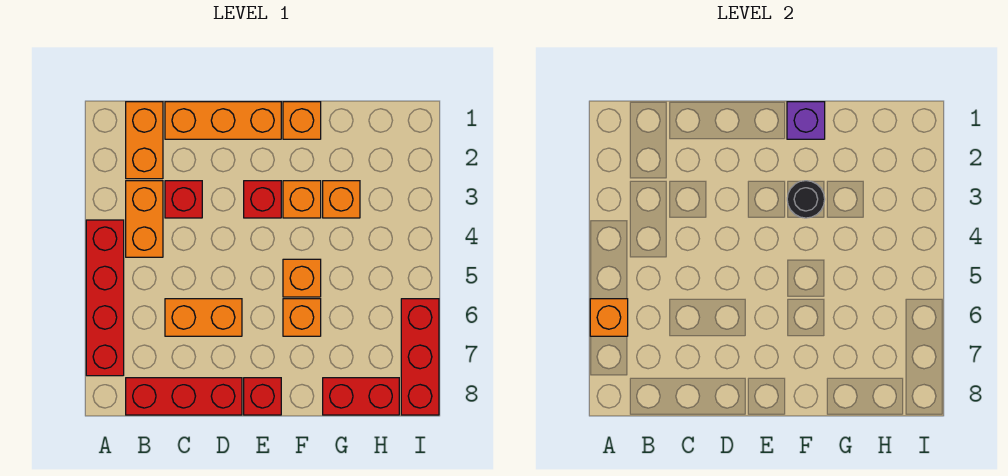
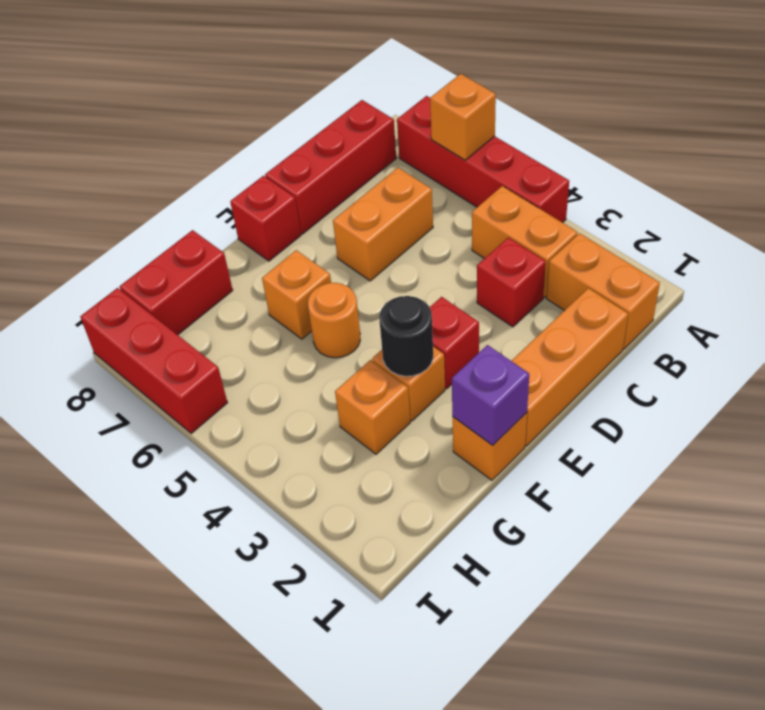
orange brick F5 level 1 -> orange round brick F5 level 1

